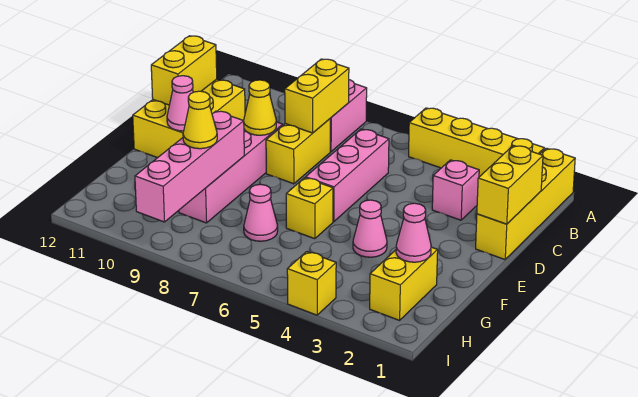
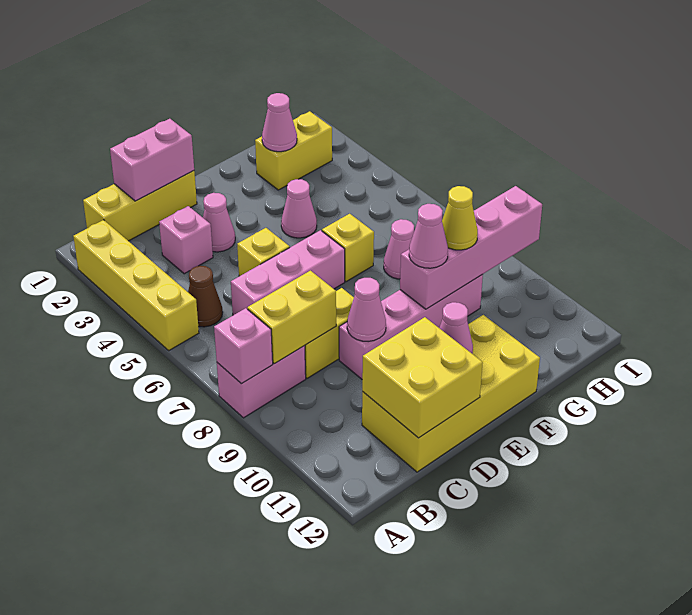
yellow brick A1:D1 level 1 -> yellow brick B1:D1 level 1
none -> pink brick A8 level 2
none -> brown cone B5 level 1
yellow brick C1:D1 level 2 -> pink brick C1:D1 level 2
yellow brick C11:E12 level 1 -> yellow brick C11:F12 level 1
yellow brick C12:D12 level 2 -> yellow brick C11:D12 level 2
none -> pink cone D3 level 1
yellow cone D9 level 2 -> pink cone D9 level 2
none -> pink cone F9 level 3
yellow brick I4 level 1 -> yellow brick D5 level 1

